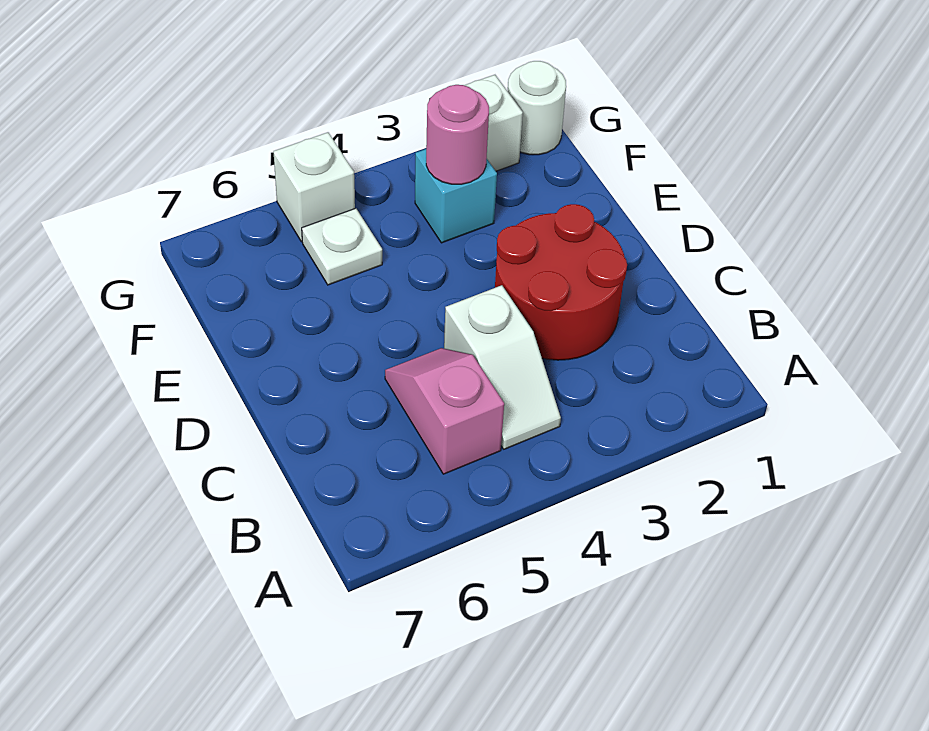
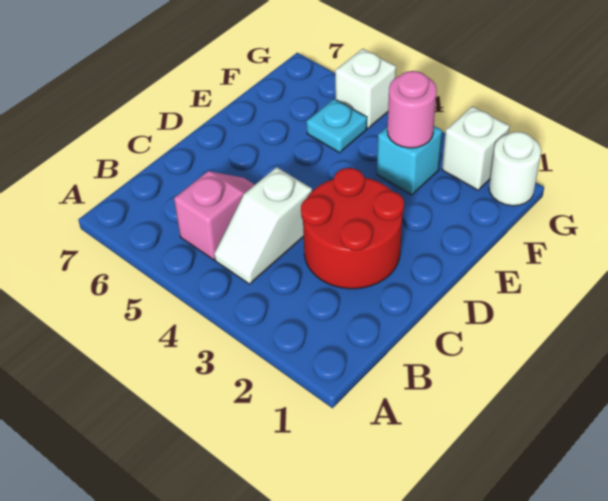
white plate F5 level 1 -> cyan plate F5 level 1

